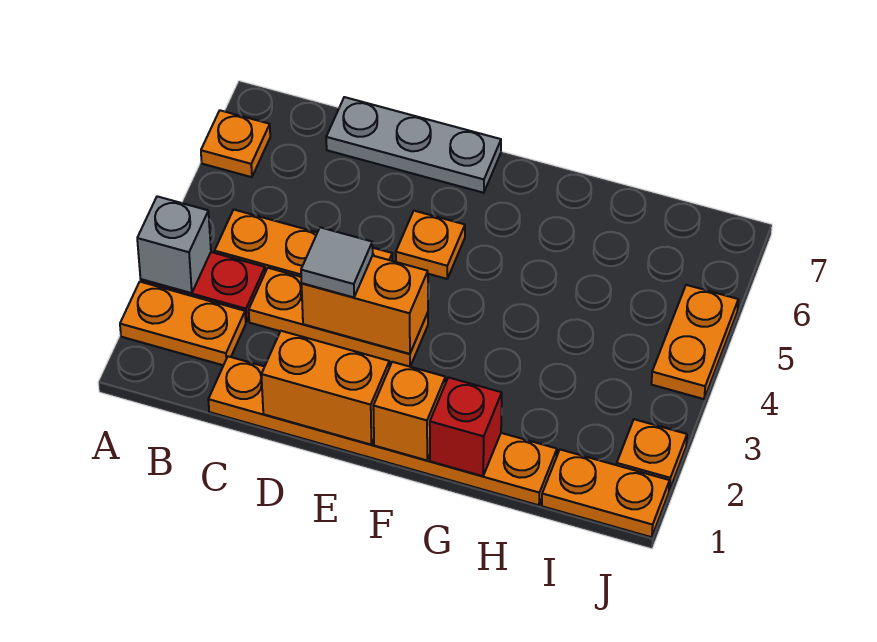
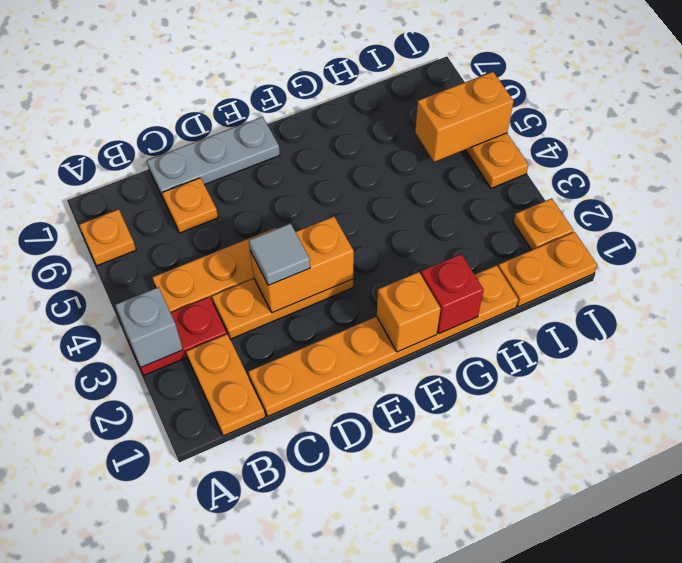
orange plate A2:B2 level 1 -> orange plate B1:B2 level 1
orange brick D1:E1 level 2 -> orange brick I5:J5 level 2
orange plate E5 level 1 -> orange plate C6 level 1

